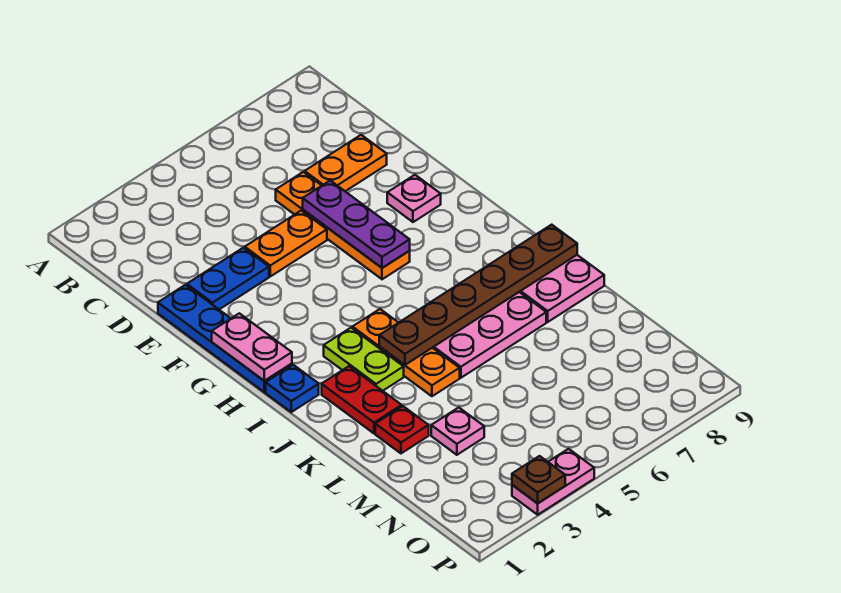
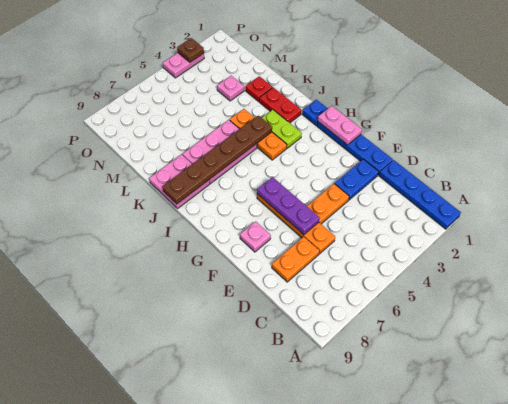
none -> blue plate A1:D1 level 1

